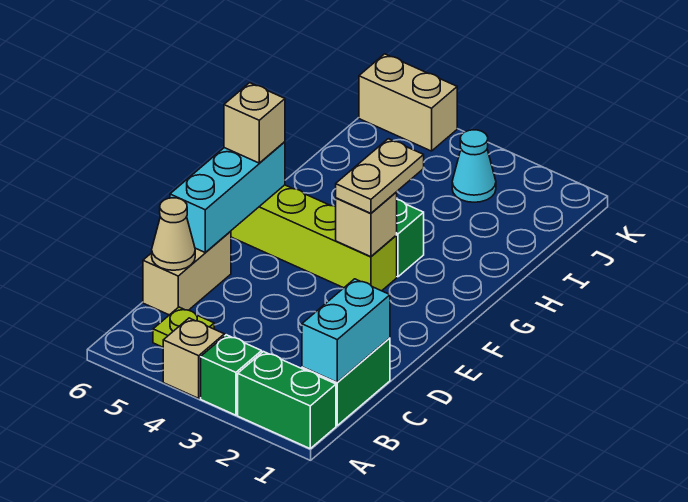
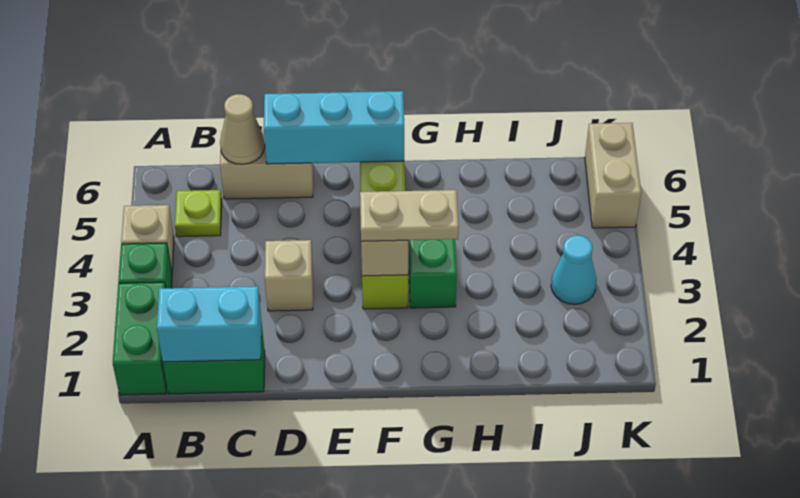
tan brick F6 level 3 -> tan brick D3 level 1

